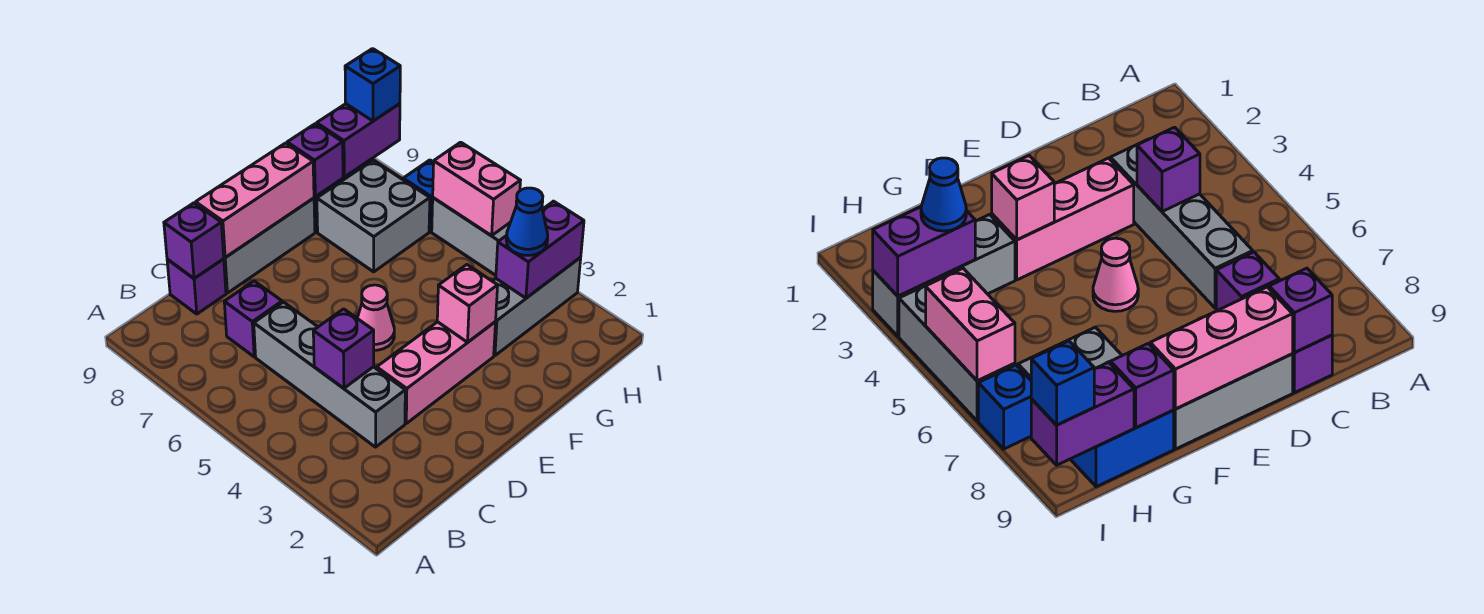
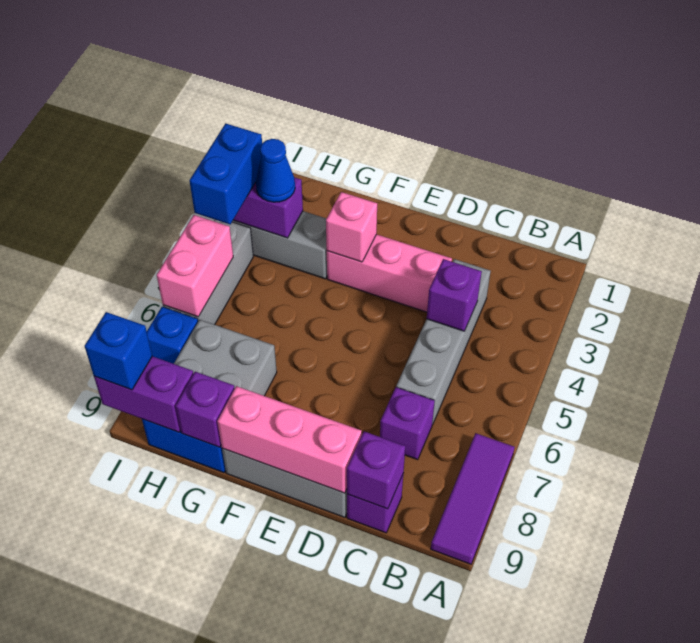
none -> purple tile A7:A9 level 1
pink cone E5 level 1 -> none
none -> blue brick I3:I4 level 3

